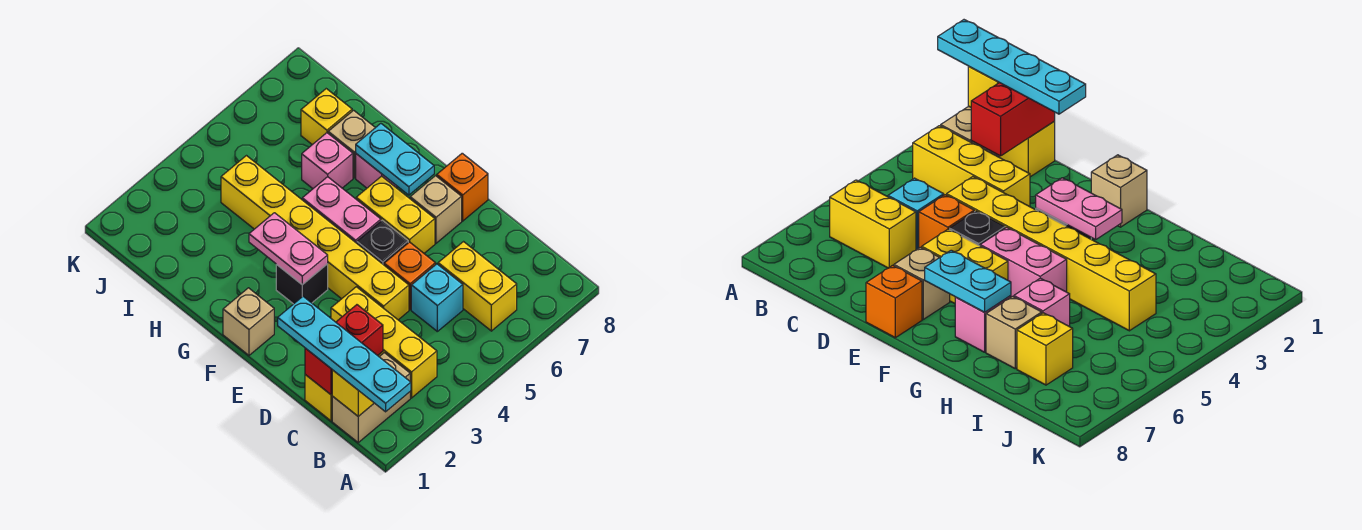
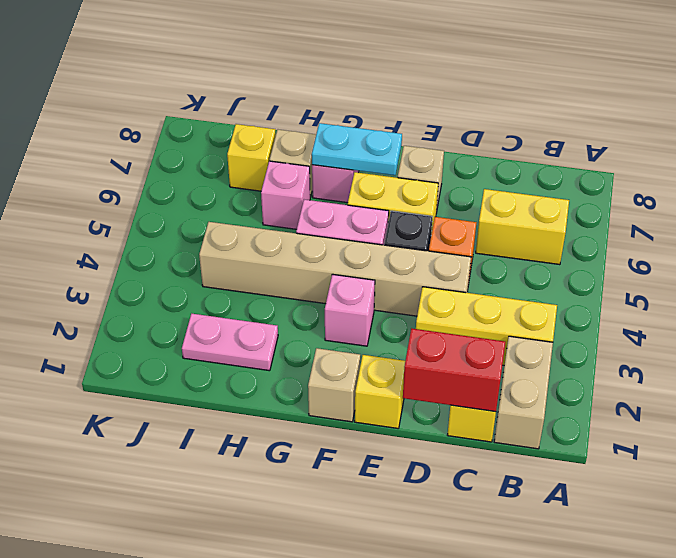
cyan plate A1:D1 level 3 -> none
yellow brick B1 level 2 -> yellow brick E1 level 1
red brick C1:C2 level 2 -> red brick C1:D1 level 2
cyan brick C5 level 1 -> none
yellow brick D4:I4 level 1 -> tan brick D4:I4 level 1
orange brick E8 level 1 -> none
black brick F3 level 1 -> pink brick F3 level 1
pink plate F3:G3 level 2 -> pink plate H2:I2 level 1

